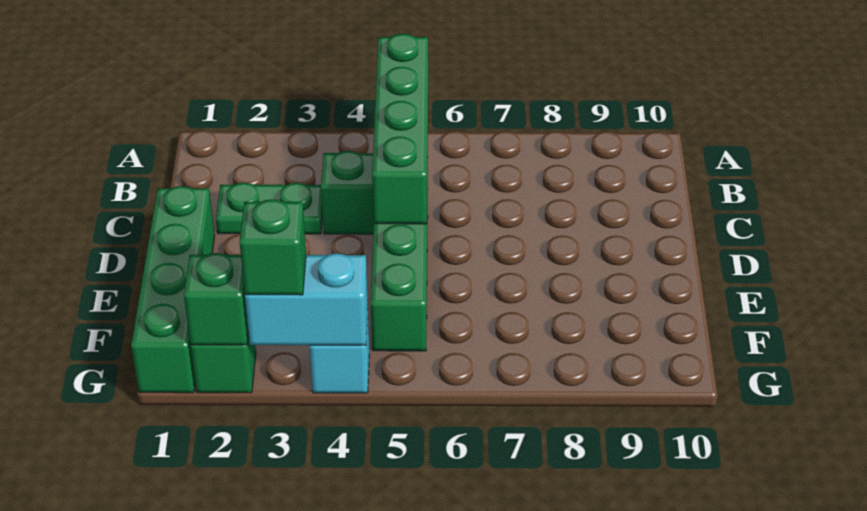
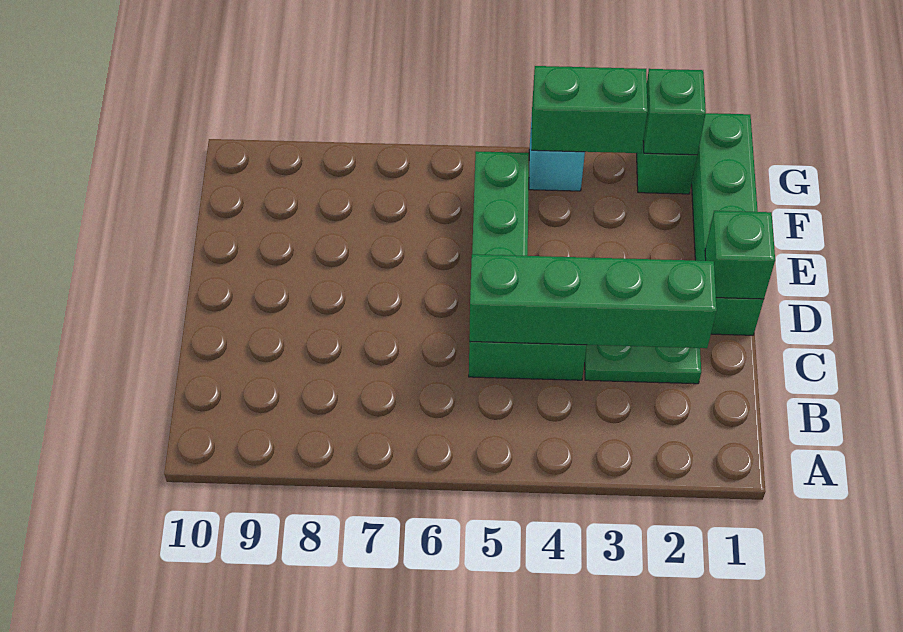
green brick A5:D5 level 2 -> green brick C2:C5 level 2
cyan brick G3:G4 level 2 -> green brick G3:G4 level 2
green brick G3 level 3 -> green brick D1 level 2

